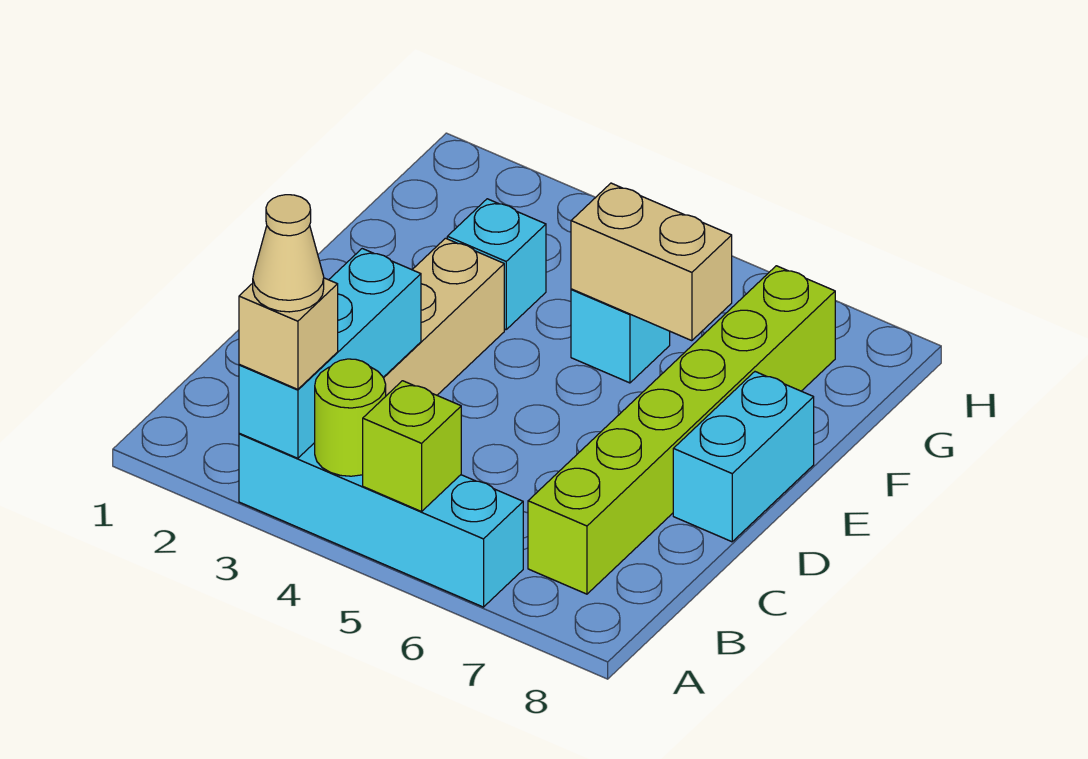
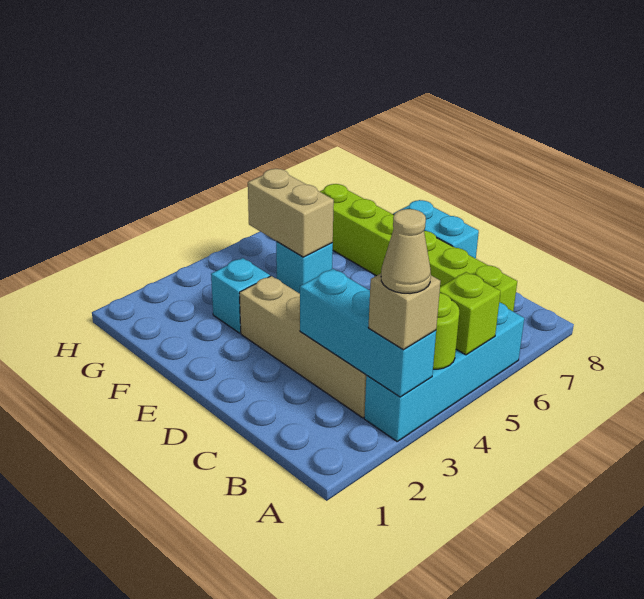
tan brick F5:F6 level 2 -> tan brick F5:G5 level 2

